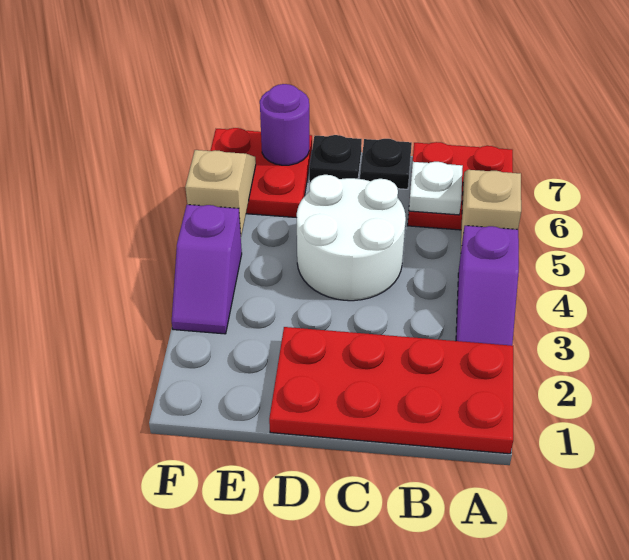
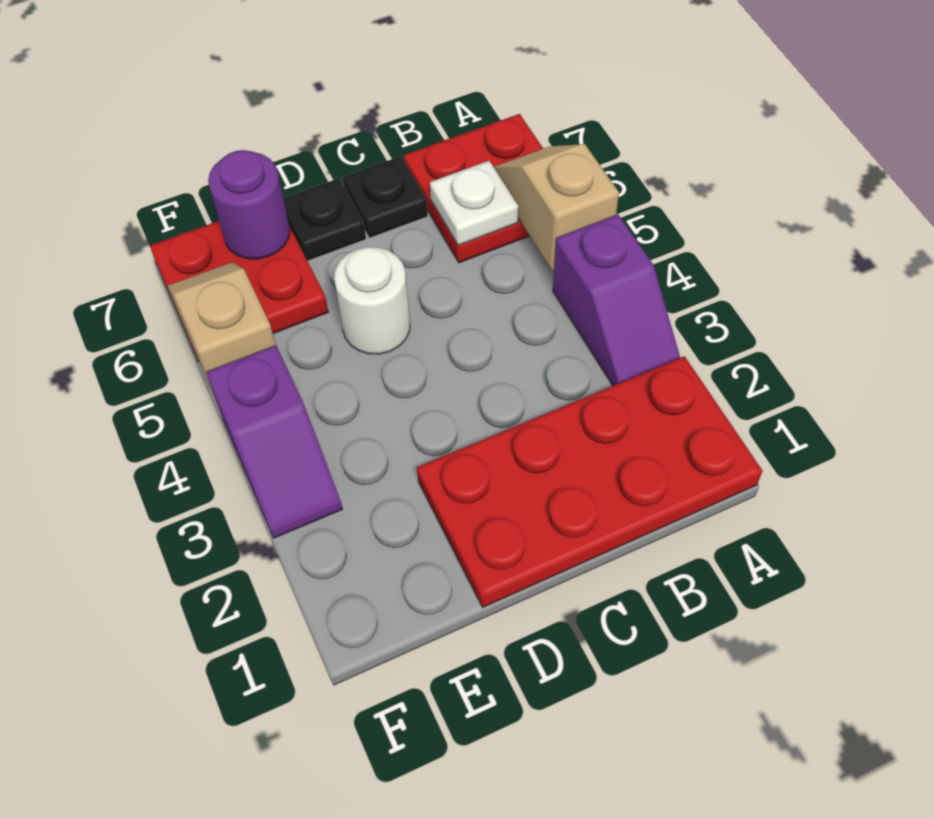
white round brick C4:D5 level 1 -> white round brick D5 level 1

